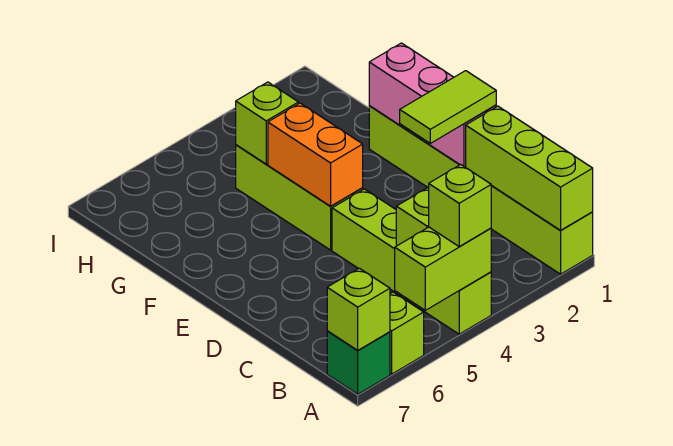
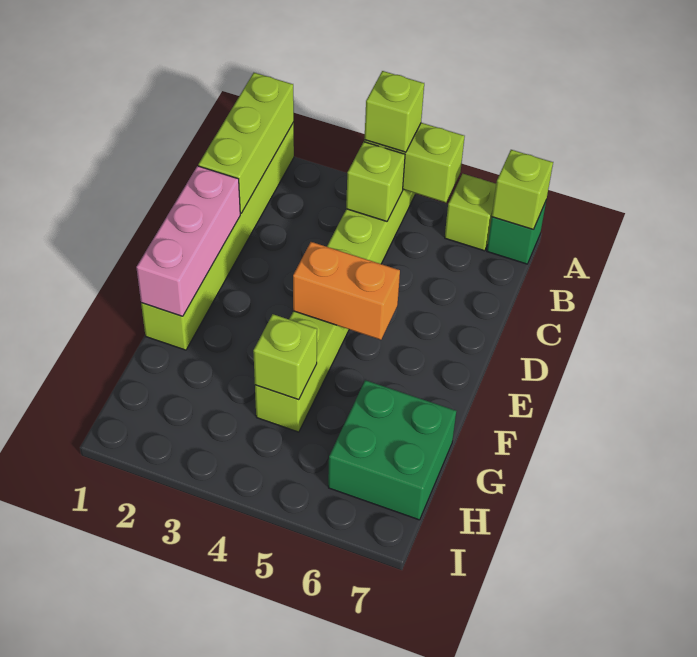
lime tile D1:D2 level 3 -> none
orange brick E4:F4 level 2 -> orange brick E4:E5 level 2
none -> green brick G6:H7 level 1

